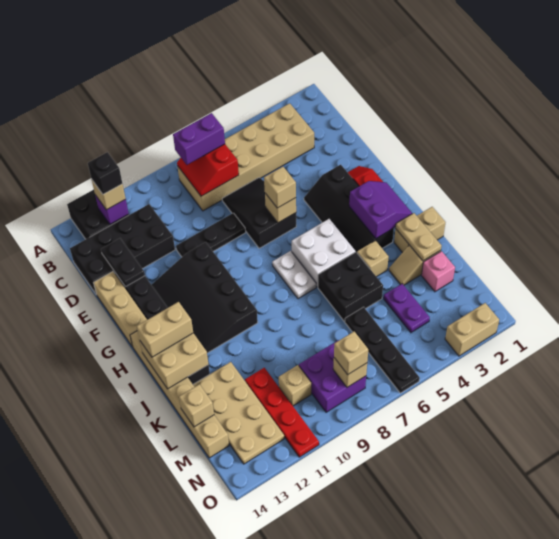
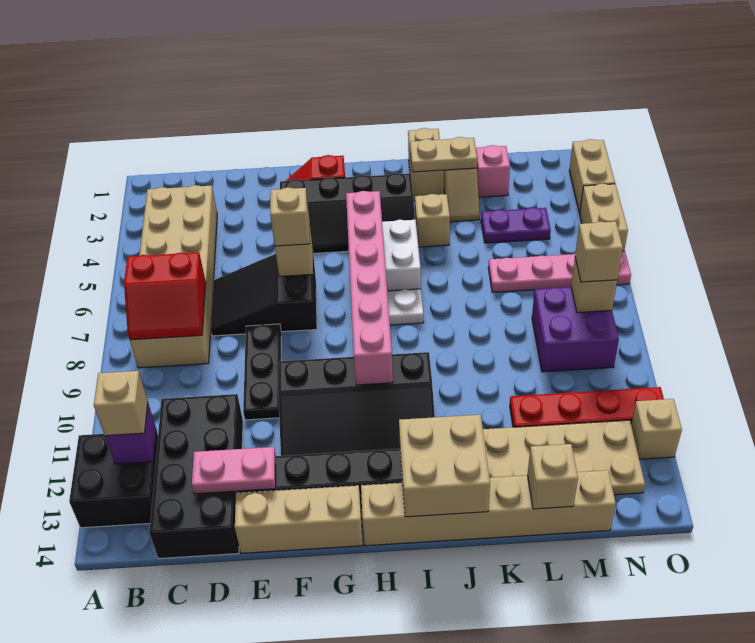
purple brick B7:B8 level 3 -> none
black brick B12 level 4 -> none
black plate D13:E13 level 2 -> pink plate D13:E13 level 2
purple slope H2:I3 level 2 top 3 -> none
none -> pink brick H5:H10 level 2
tan brick I13:I14 level 3 -> tan brick O4:O5 level 1
black brick J5:K6 level 1 -> none
black plate L6:O6 level 1 -> pink plate L6:O6 level 1
tan brick M10 level 1 -> tan brick O12 level 1

